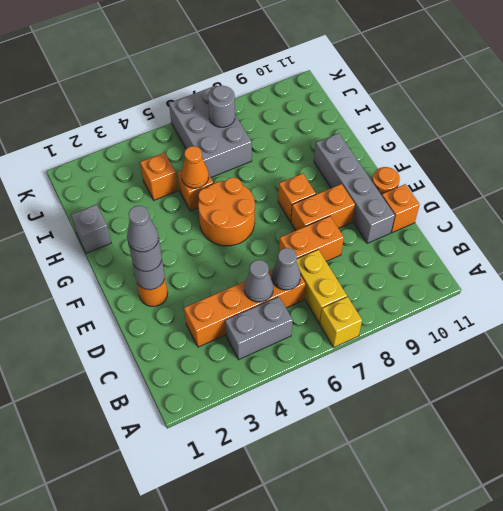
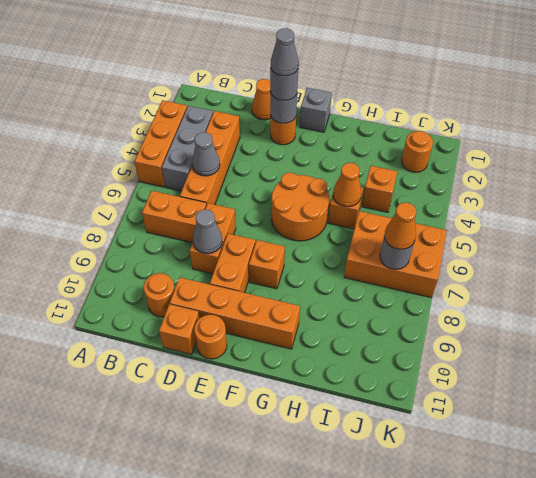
none -> orange brick A3:A5 level 1
yellow brick A7 level 1 -> none
grey brick B4:B5 level 1 -> grey brick B3:B5 level 1
yellow brick B7:C7 level 1 -> orange brick B7:C7 level 1
grey cone C6 level 2 -> grey cone D8 level 2
none -> orange round brick C10 level 1
none -> orange cone D1 level 1
grey brick D10:G10 level 1 -> orange brick D10:G10 level 1
grey brick H1 level 1 -> grey brick F1 level 1
grey brick I6:K7 level 1 -> orange brick I6:K7 level 1
none -> orange round brick J2 level 1
none -> orange cone J7 level 3

